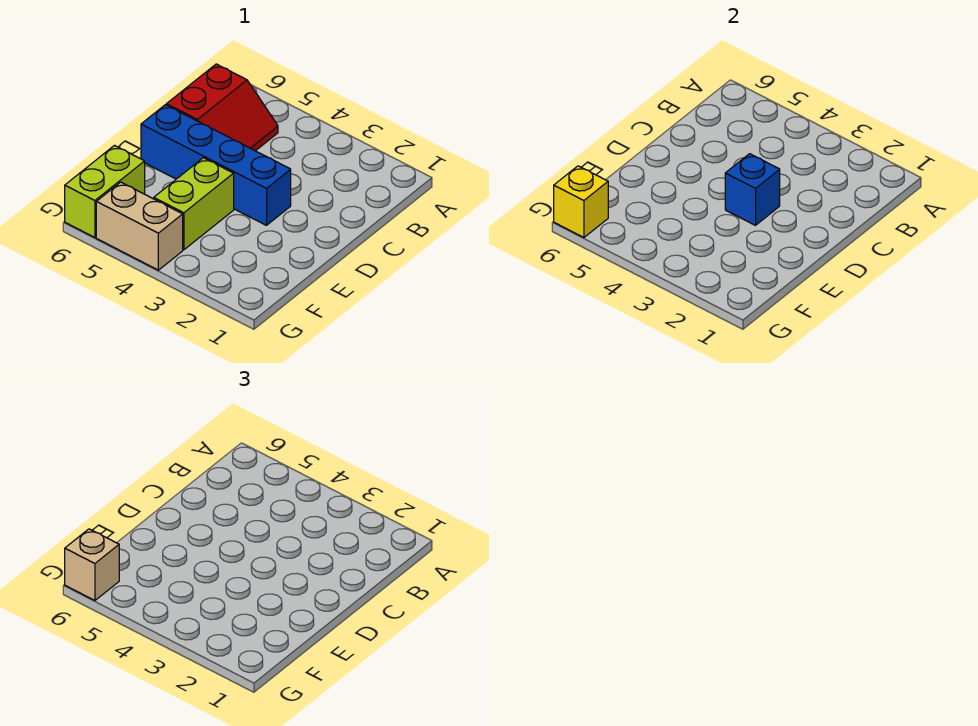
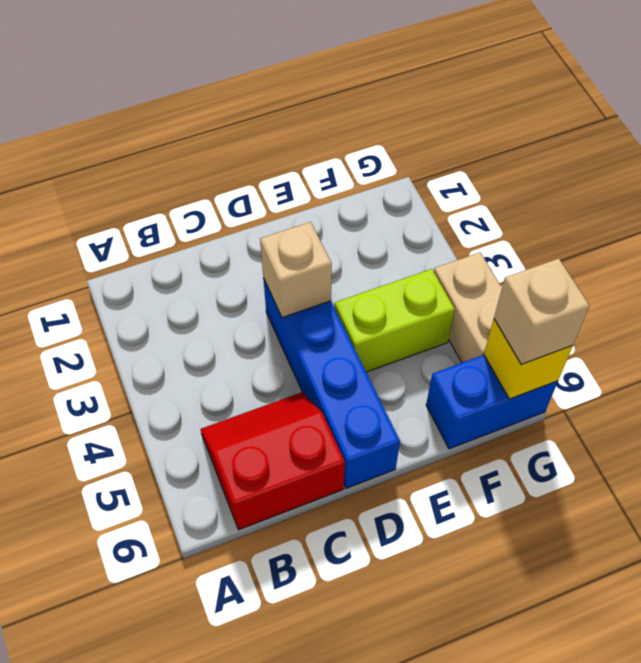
blue brick D3 level 2 -> tan brick D3 level 2
lime brick F6:G6 level 1 -> blue brick F6:G6 level 1

